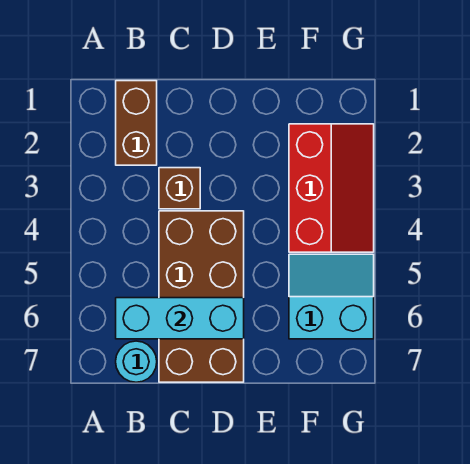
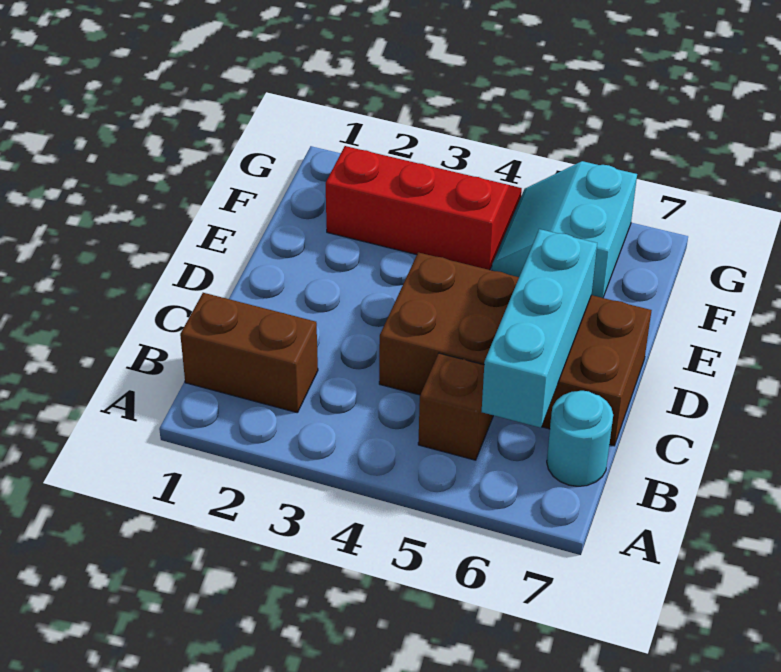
brown brick C3 level 1 -> brown brick B5 level 1

